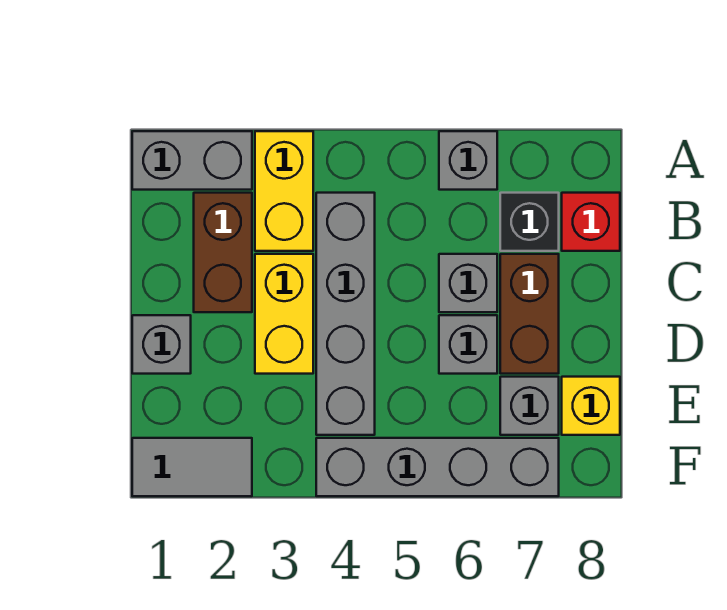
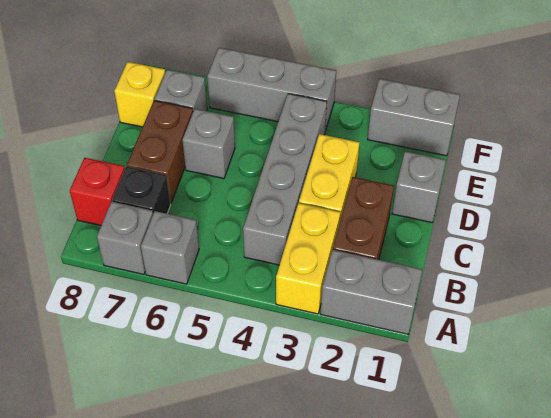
grey brick C6 level 1 -> grey brick A7 level 1
grey tile F1:F2 level 1 -> grey brick F1:F2 level 1
grey brick F4:F7 level 1 -> grey brick F4:F6 level 1

